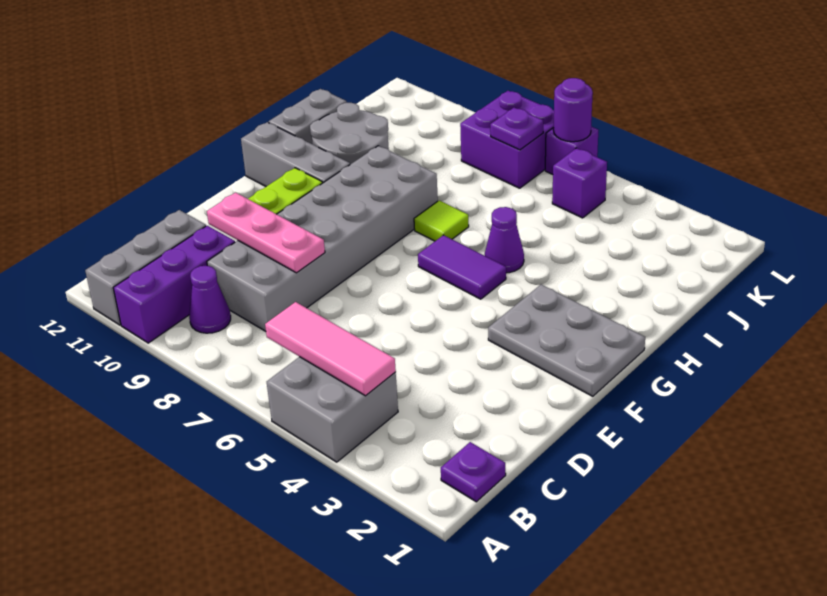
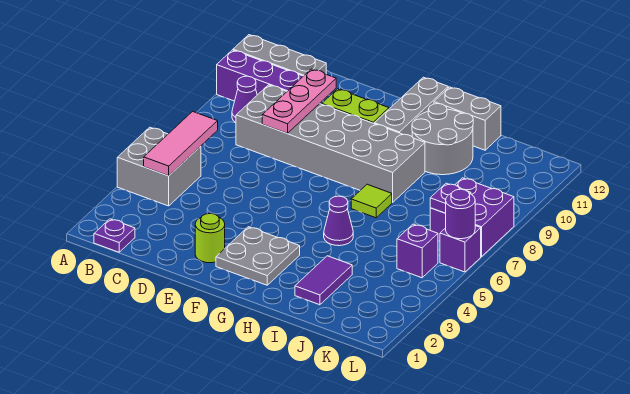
none -> lime round brick E2 level 1
grey plate F1:G3 level 1 -> grey plate F2:G3 level 1
purple tile G5:G6 level 1 -> purple tile I2:I3 level 1

